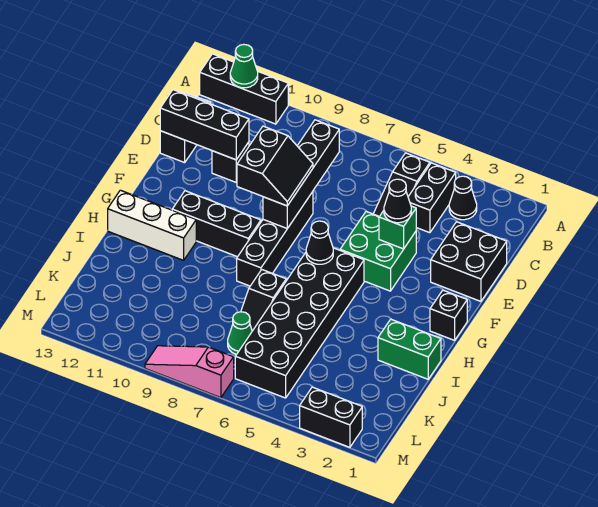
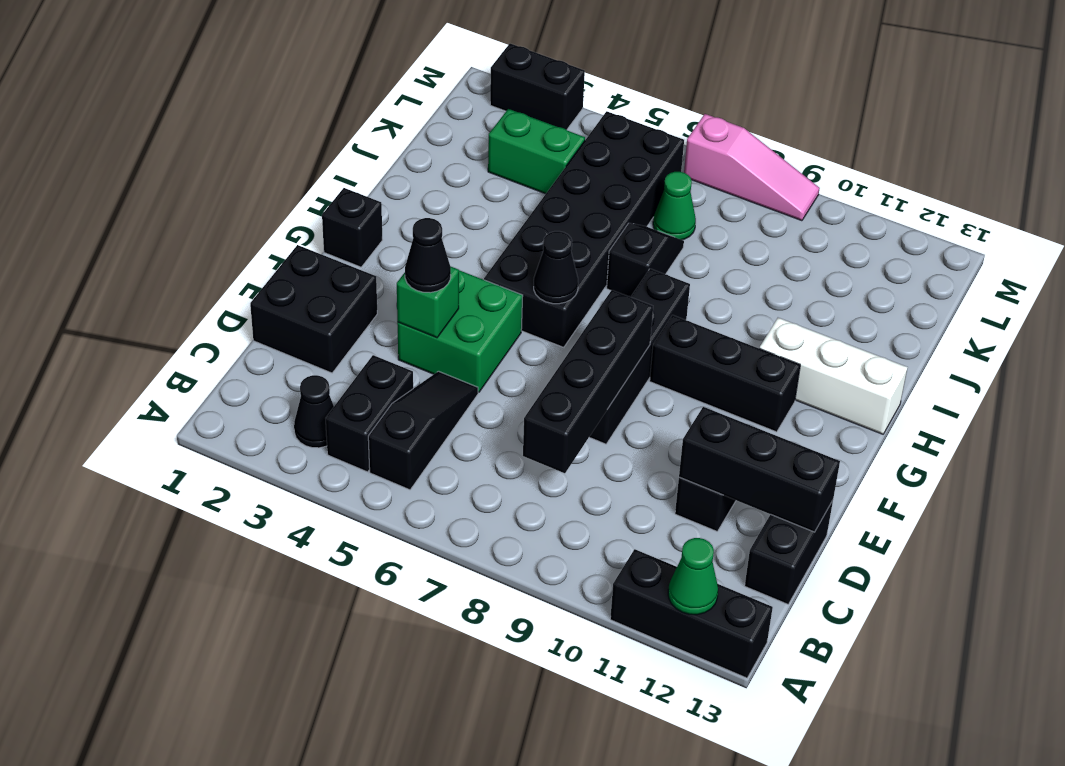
black slope E8:F9 level 3 top 9 -> none
green brick I1:I2 level 1 -> green brick K3:K4 level 1

